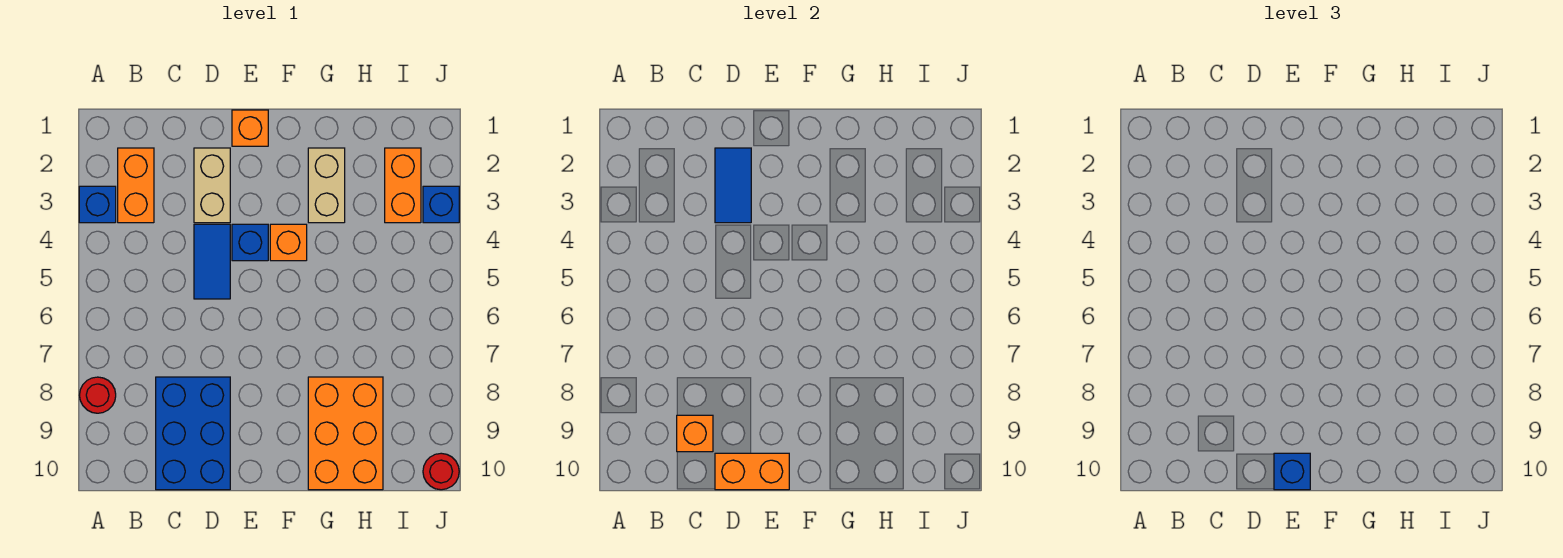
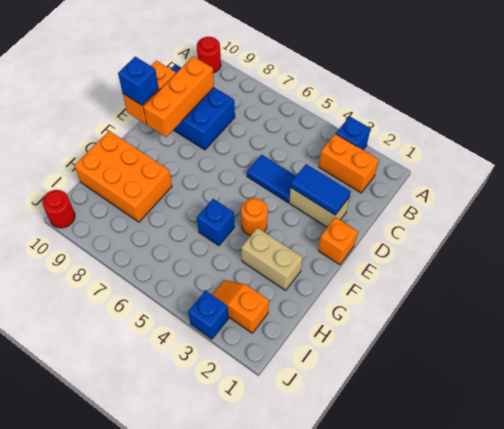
red round brick A8 level 1 -> red round brick A10 level 1
orange brick C9 level 2 -> orange brick C9:E9 level 2
blue brick E4 level 1 -> blue brick G5 level 1
orange brick F4 level 1 -> orange round brick F4 level 1
orange brick I2:I3 level 1 -> orange slope I2:I3 level 1 top 2

